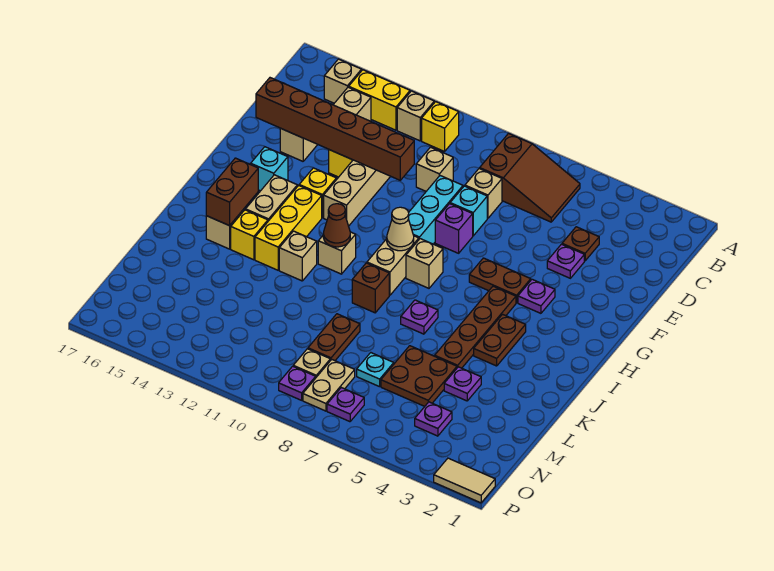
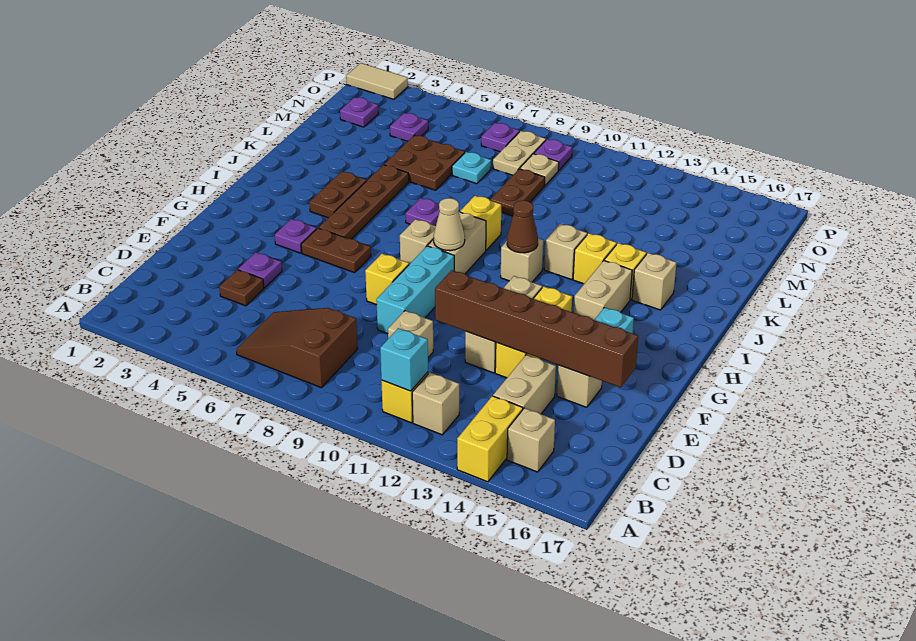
yellow brick B13:B14 level 1 -> yellow brick A14:B14 level 1
tan brick D8 level 1 -> none
cyan brick E8 level 1 -> cyan brick B11 level 2
purple brick F8 level 1 -> yellow brick F8 level 1
yellow brick H13:J13 level 1 -> yellow brick J13 level 1
brown brick I15:J15 level 2 -> none
brown brick J9 level 1 -> yellow brick J9 level 1
purple plate L4 level 1 -> purple plate N2 level 1

